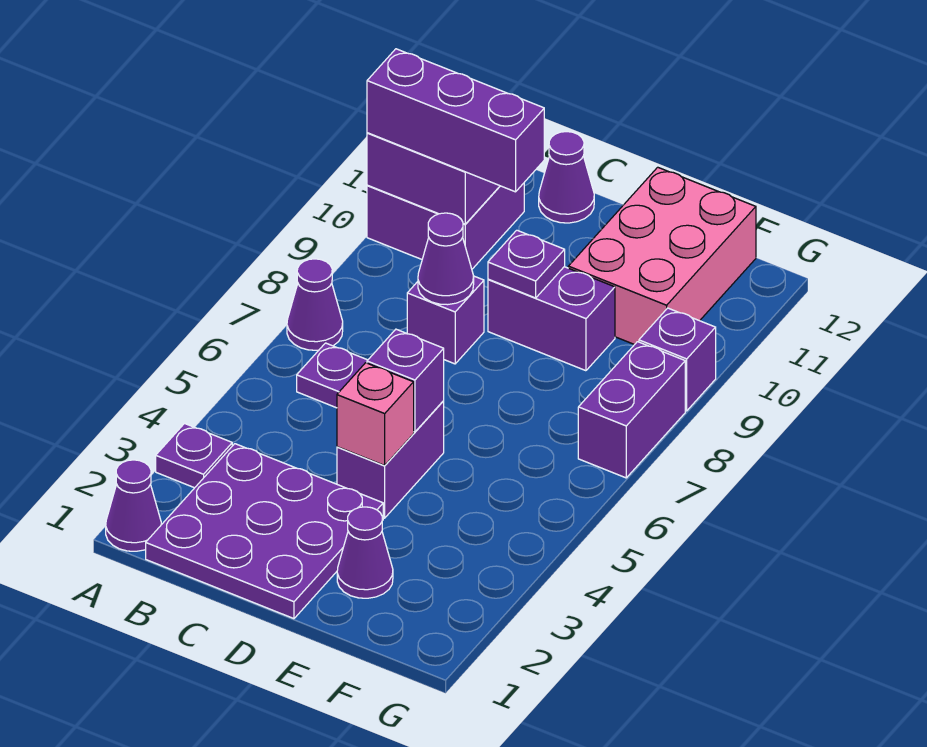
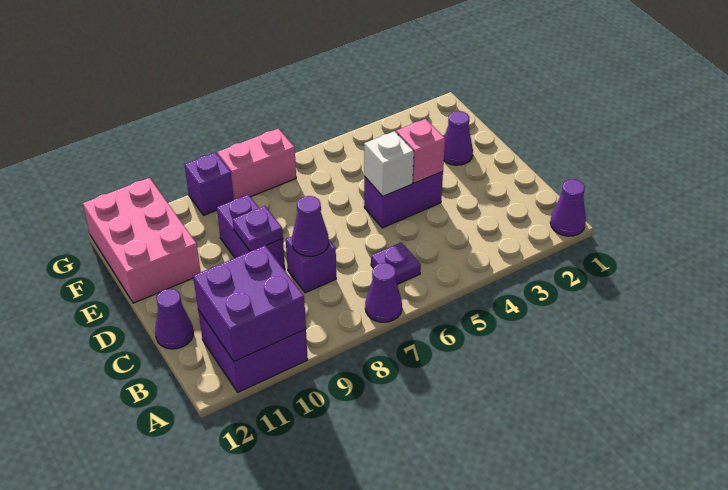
purple plate A3 level 1 -> none
purple brick A10:C10 level 3 -> none
purple plate B1:D3 level 1 -> none
purple brick D5 level 2 -> white brick D5 level 2
pink brick E10:F12 level 1 -> pink brick E11:G12 level 1
purple brick G7:G8 level 1 -> pink brick G7:G8 level 1

